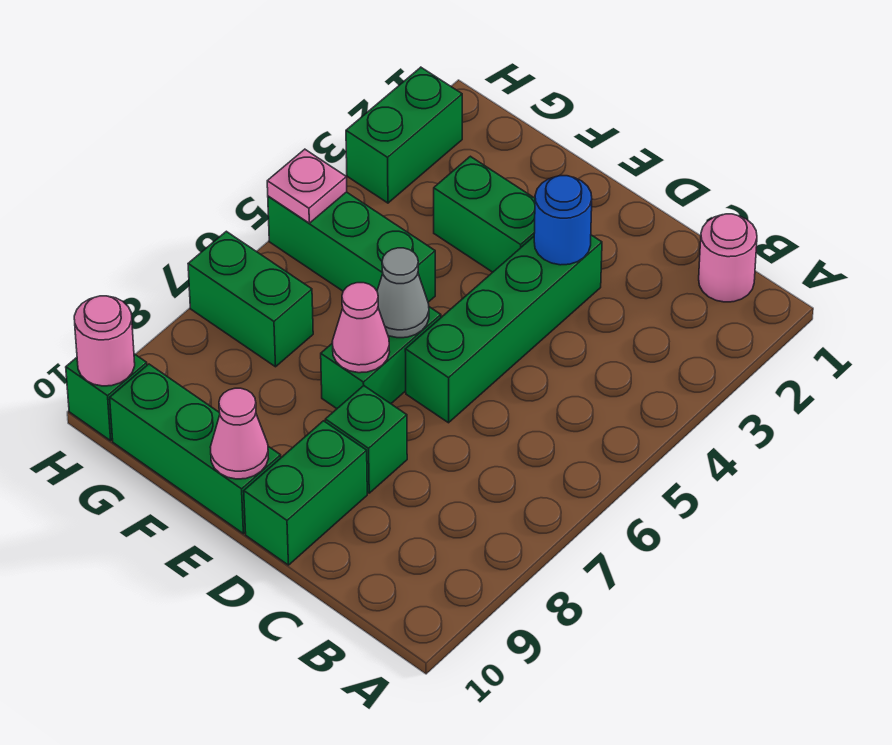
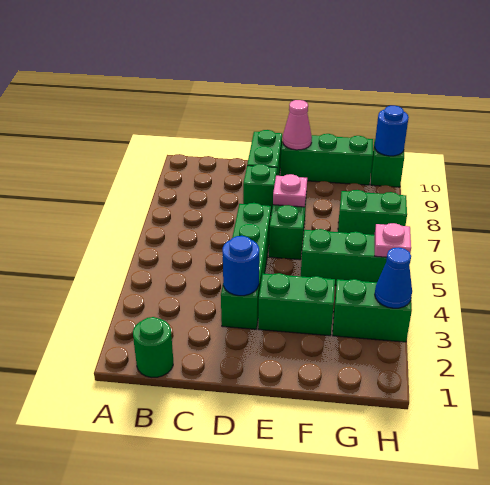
pink round brick B1 level 1 -> green round brick B1 level 1
grey cone E6 level 2 -> none
pink cone E7 level 2 -> pink plate E7 level 2
green brick H2:H3 level 1 -> green brick G3:H3 level 1
none -> blue cone H3 level 2
pink round brick H10 level 2 -> blue round brick H10 level 2

